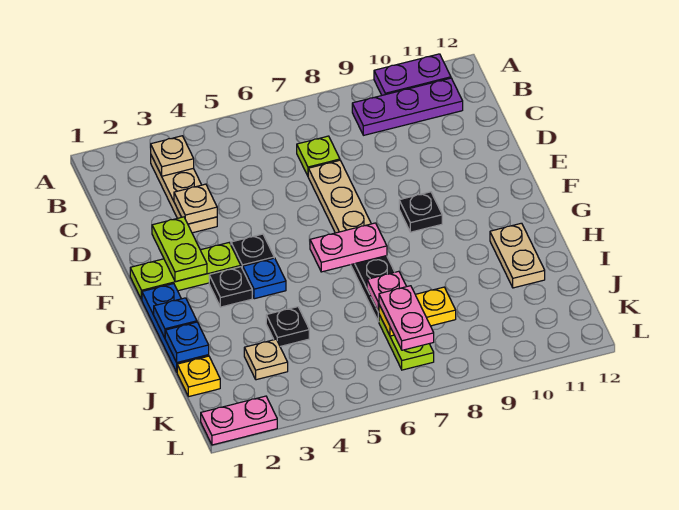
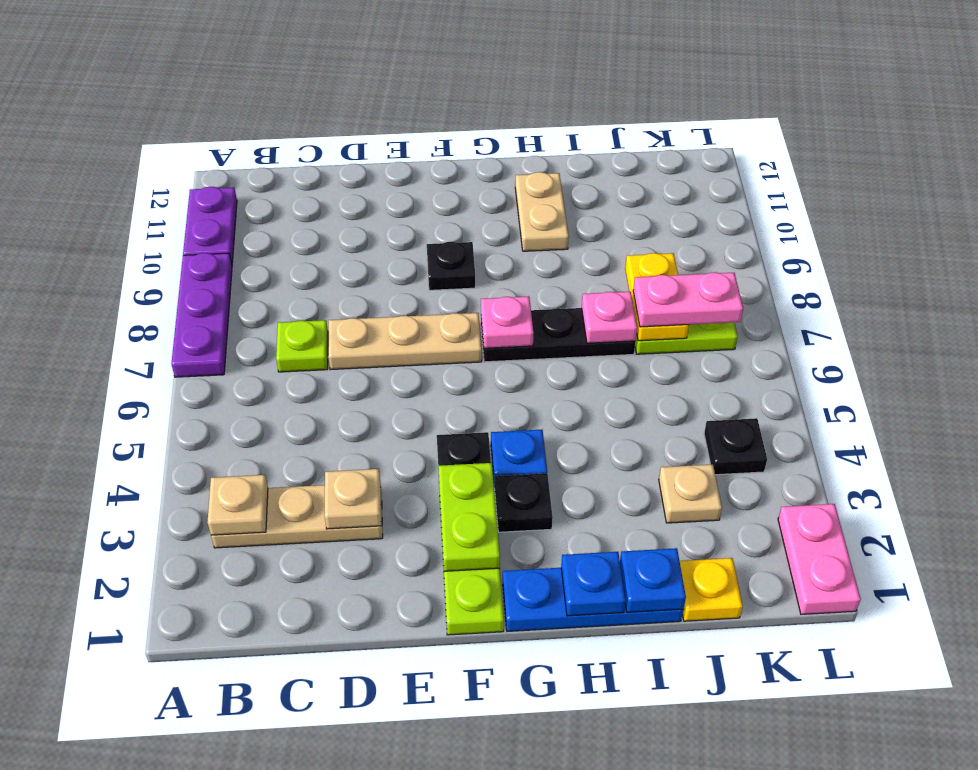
purple plate B9:B11 level 1 -> purple plate A7:A9 level 1
lime plate E2:F2 level 2 -> lime plate F2:F3 level 2
pink plate G6:G7 level 2 -> pink plate G7 level 2
tan plate H11:I11 level 1 -> tan plate H10:H11 level 1
black plate I4 level 1 -> black plate K4 level 1

